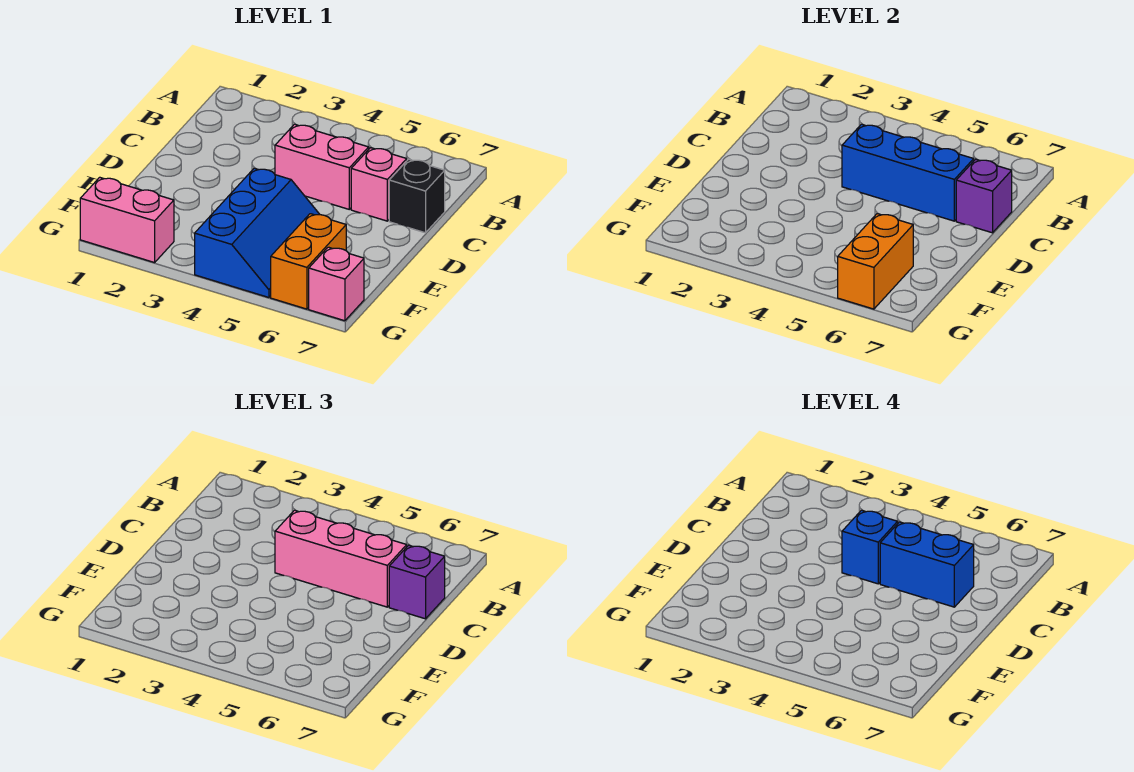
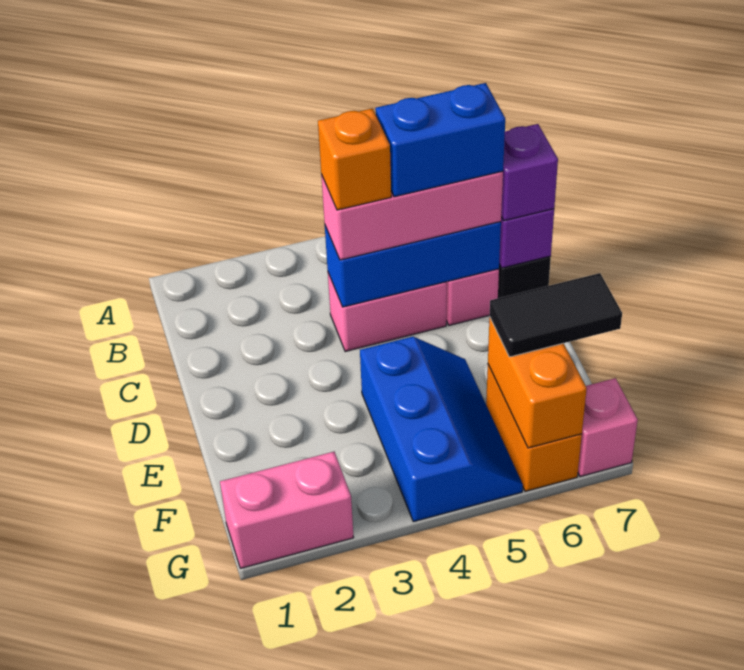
blue brick C4 level 4 -> orange brick C4 level 4
none -> black tile F6:F7 level 3

